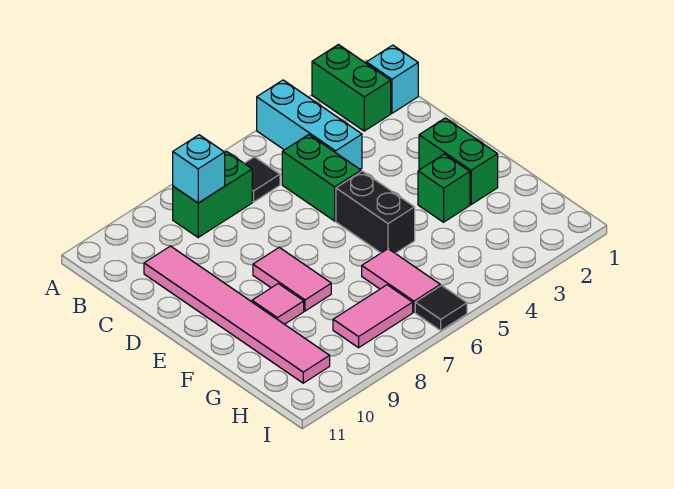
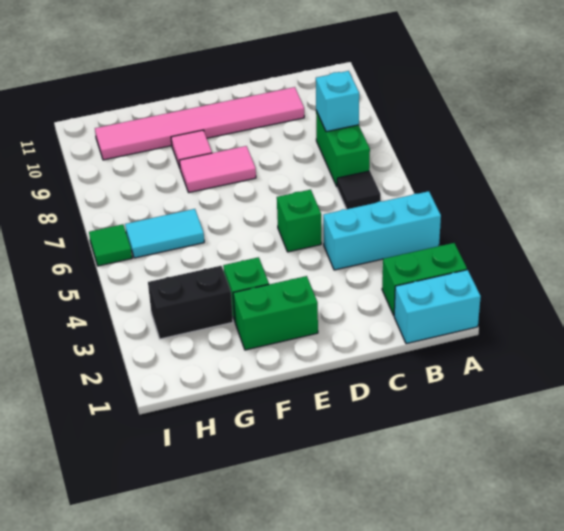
cyan brick B1 level 1 -> cyan brick A1:B1 level 1
green brick C5:D5 level 1 -> green brick D5 level 1
black brick E5:F5 level 1 -> black brick G3:H3 level 1
pink tile G6:H6 level 1 -> cyan tile G6:H6 level 1
pink tile H7:H8 level 1 -> none
black tile I6 level 1 -> green tile I6 level 1

